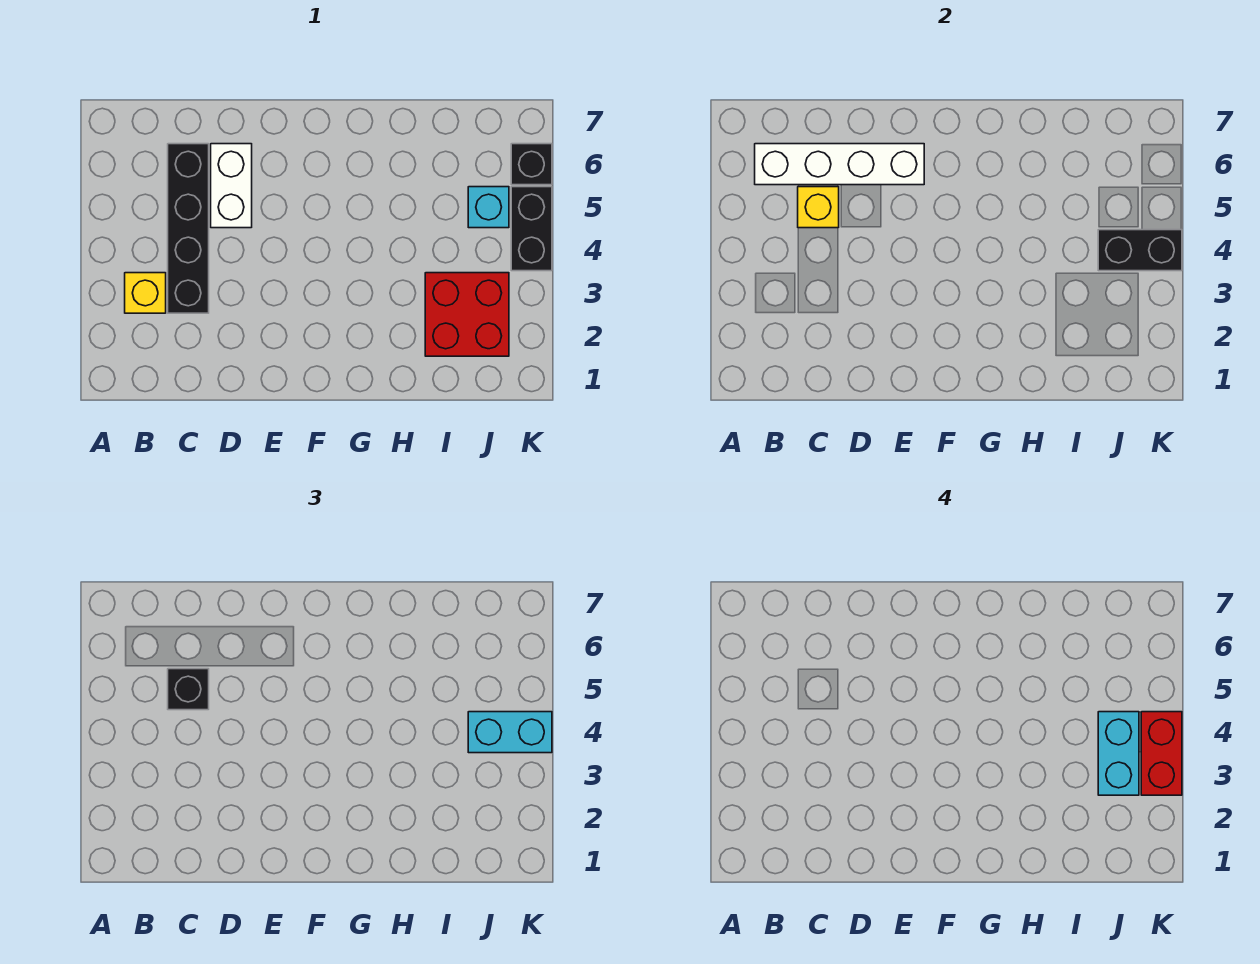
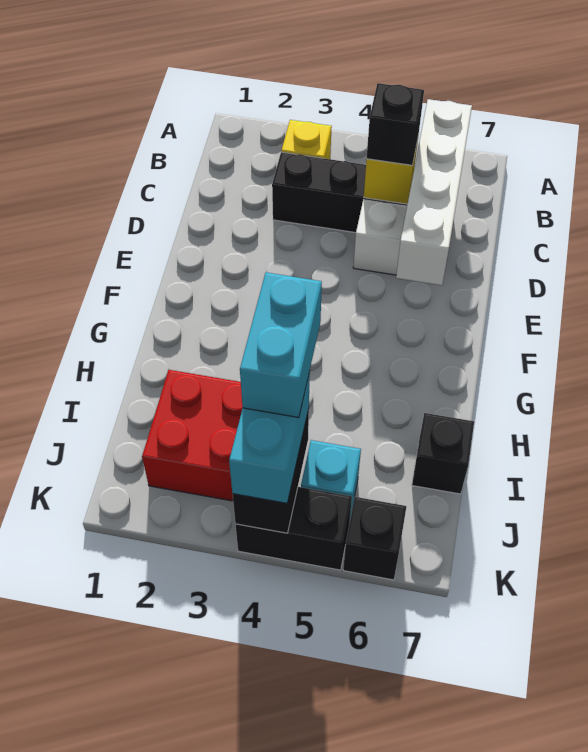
none -> black brick I7 level 1
cyan brick J3:J4 level 4 -> cyan brick I4:J4 level 4
red brick K3:K4 level 4 -> none

